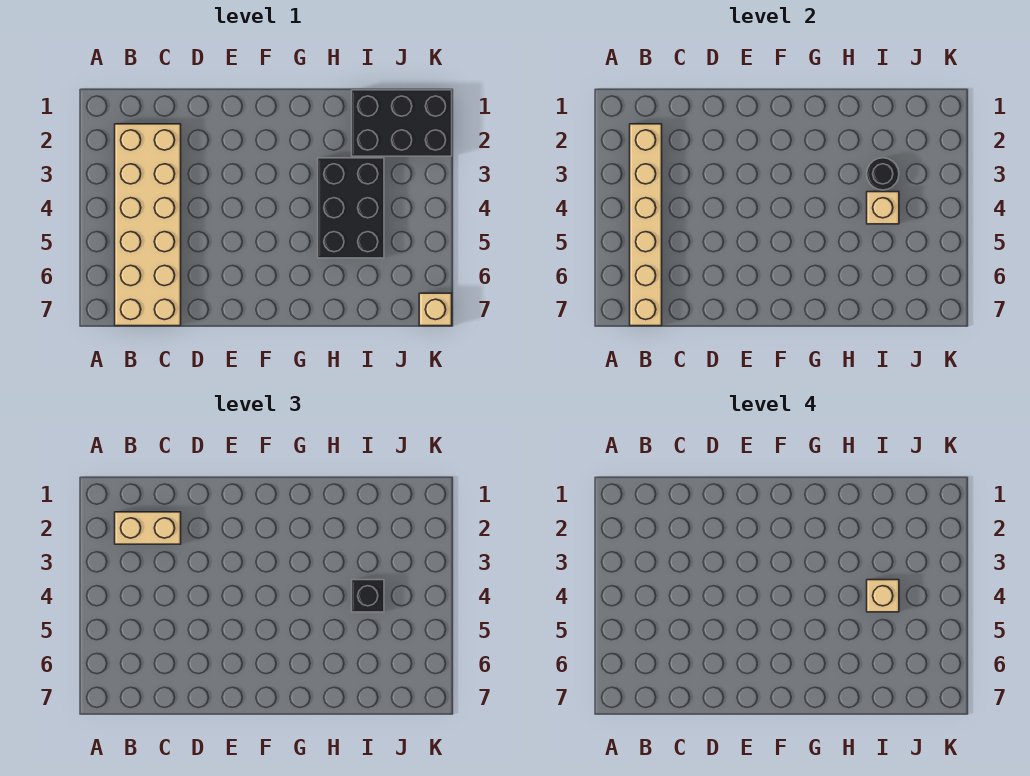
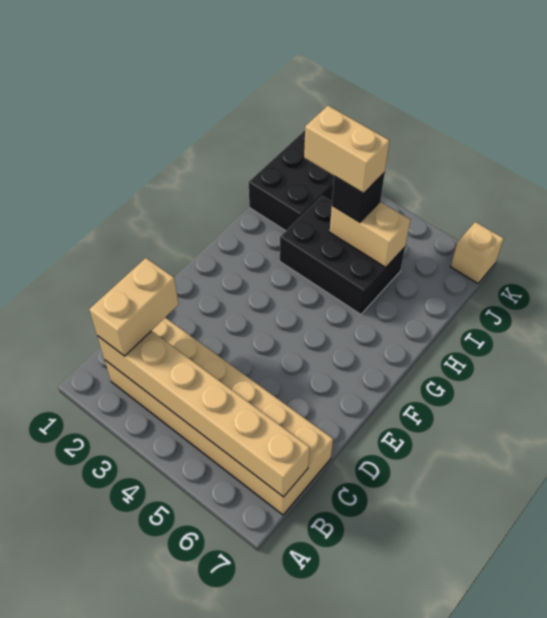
black round brick I3 level 2 -> none
tan brick I4 level 2 -> tan brick I4:I5 level 2
tan brick I4 level 4 -> tan brick I3:I4 level 4

